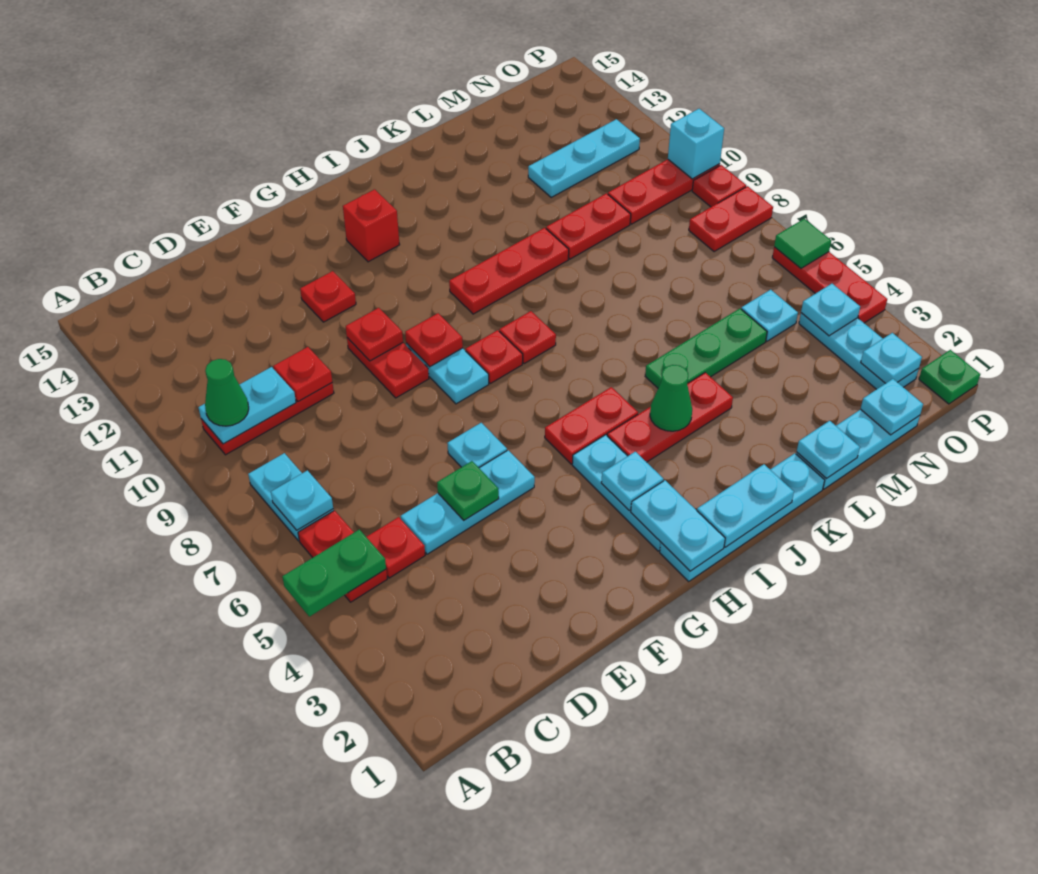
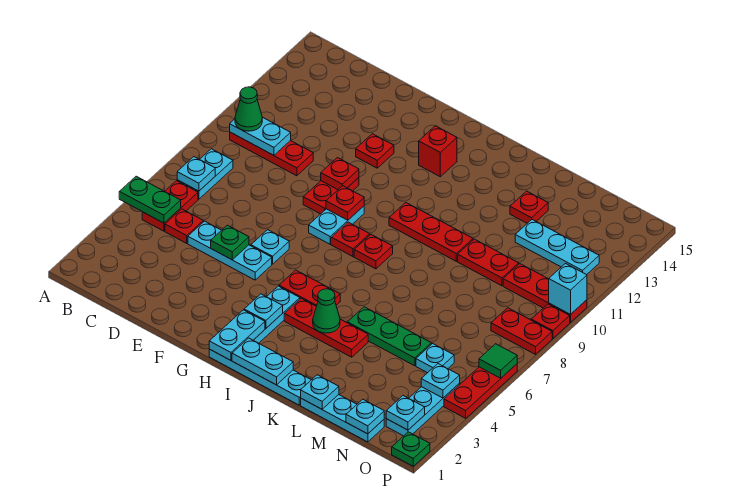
red plate D10 level 2 -> red plate L13 level 1

